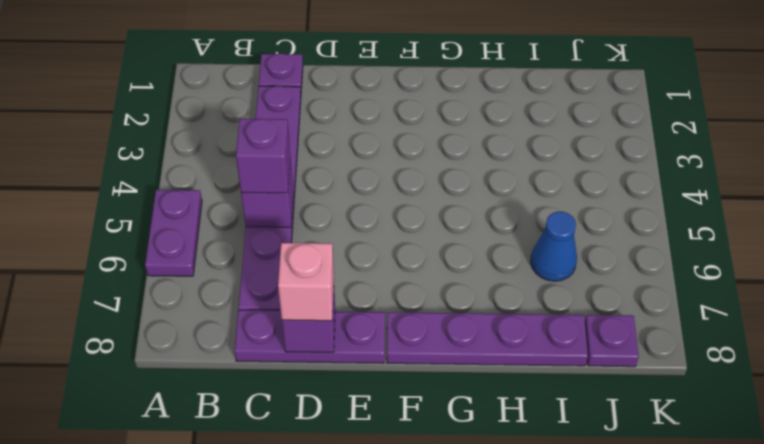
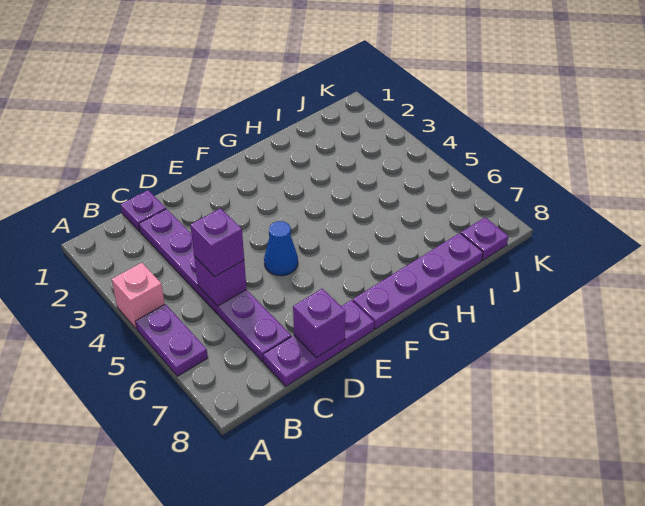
pink brick D8 level 3 -> pink brick A4 level 1
blue cone I6 level 1 -> blue cone E5 level 1

